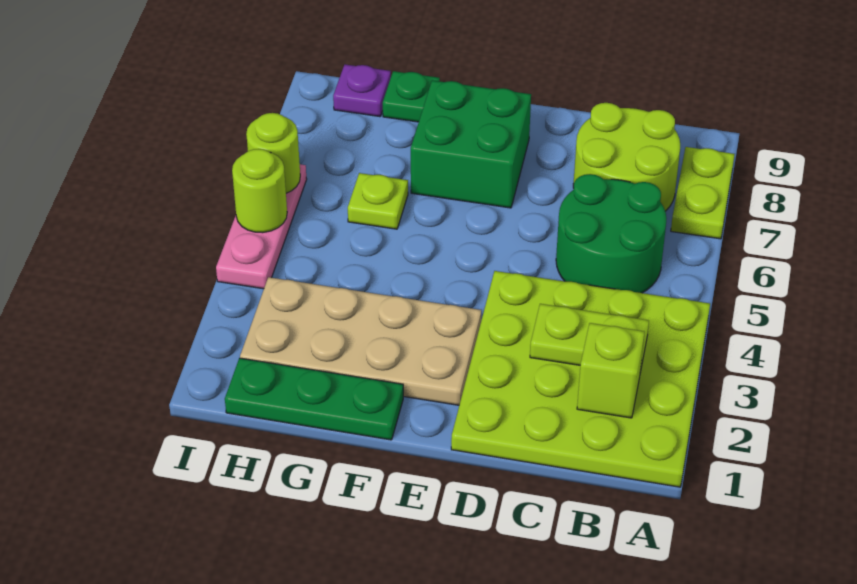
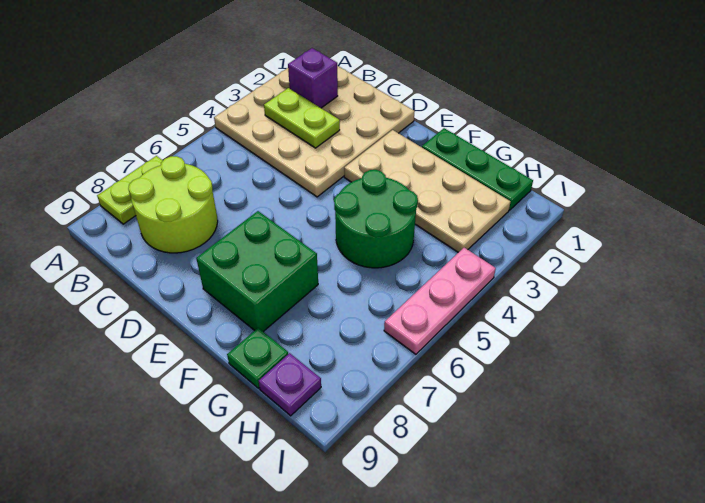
lime plate A1:D4 level 1 -> tan plate A1:D4 level 1
lime brick B2 level 2 -> purple brick B2 level 2
green round brick B5:C6 level 1 -> green round brick F4:G5 level 1
lime plate G6 level 1 -> none
lime round brick I5 level 2 -> none
lime round brick I6 level 2 -> none

